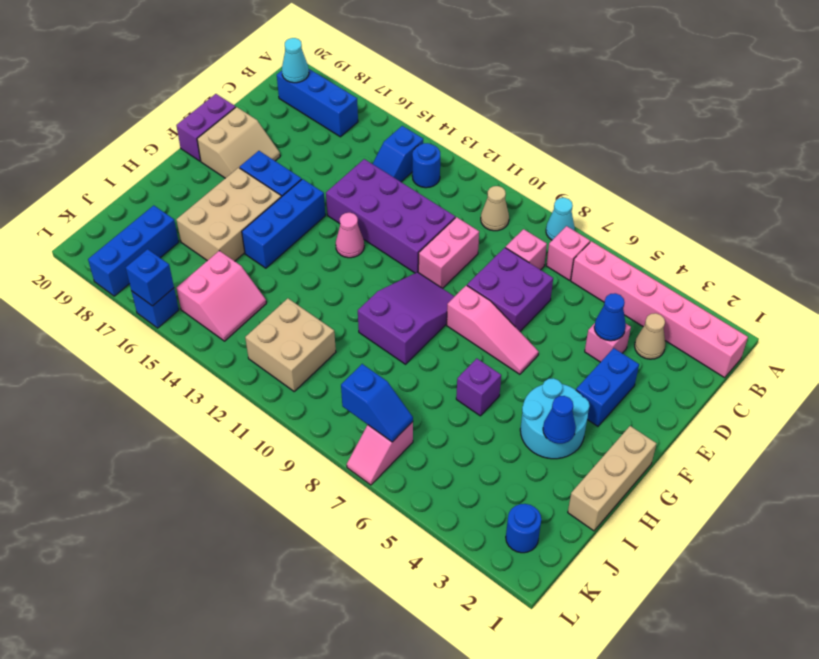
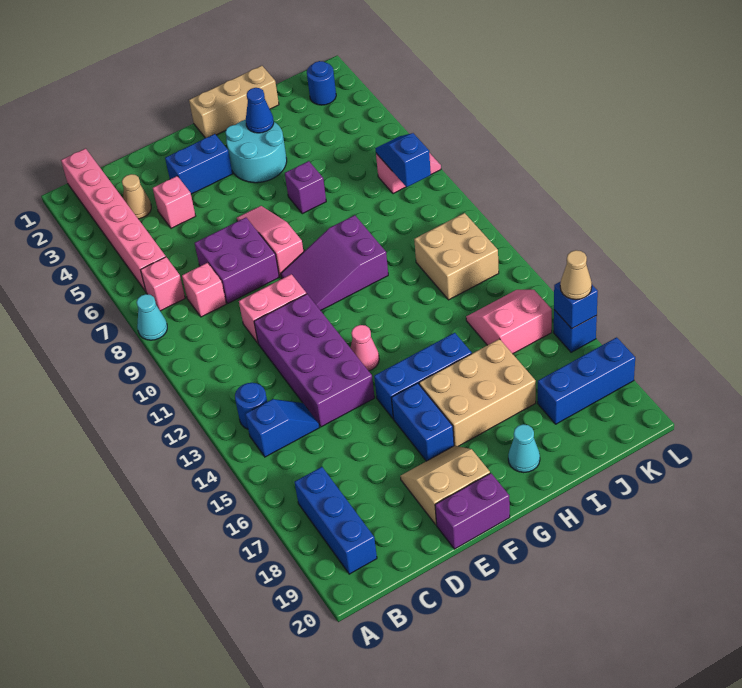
tan cone B10 level 1 -> tan cone L16 level 3
cyan cone B19 level 2 -> cyan cone H19 level 1
blue cone D4 level 2 -> none

